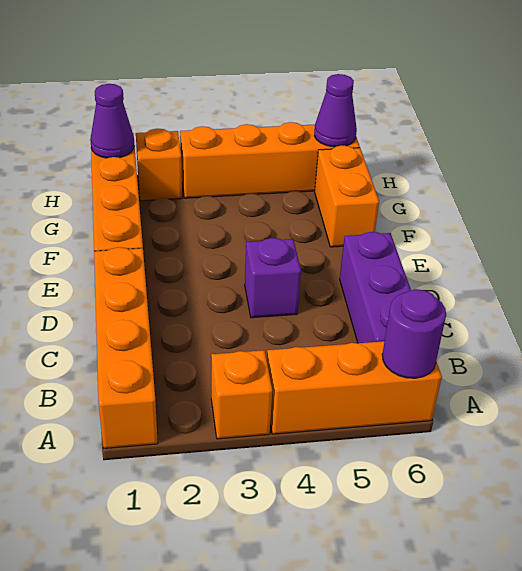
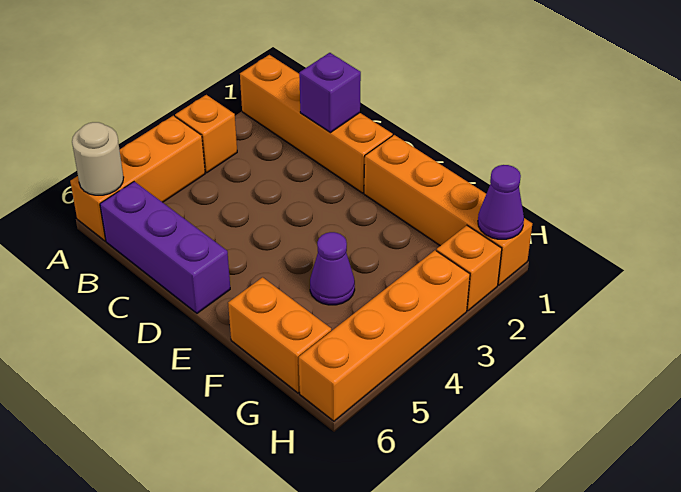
purple round brick A6 level 2 -> tan round brick A6 level 2
purple brick D4 level 1 -> purple brick C1 level 2
purple cone H6 level 2 -> purple cone F4 level 1

